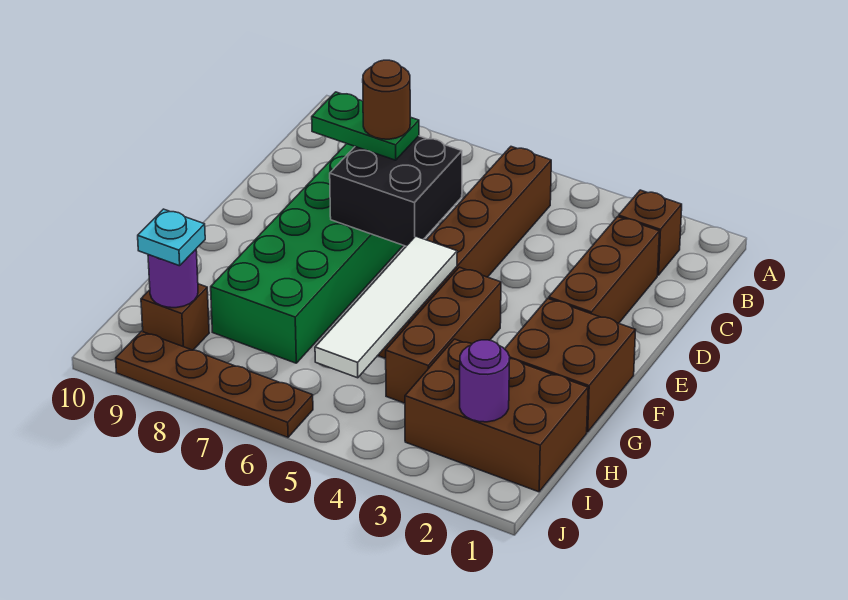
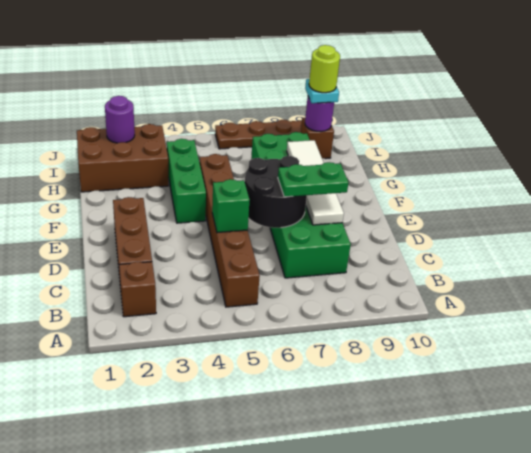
none -> green brick D5 level 2
black brick D6:E7 level 2 -> black round brick D6:E7 level 2
brown round brick D7 level 4 -> none
brown brick F1:G2 level 1 -> none
brown brick F4:H4 level 1 -> green brick F4:H4 level 1
white tile F5:I5 level 2 -> white tile D8:G8 level 2
none -> lime round brick I9 level 4

